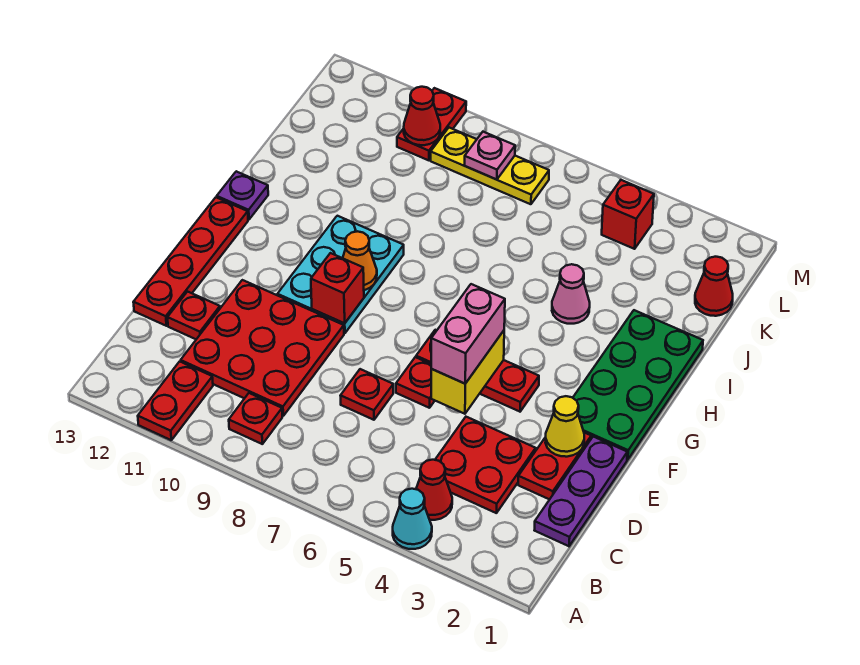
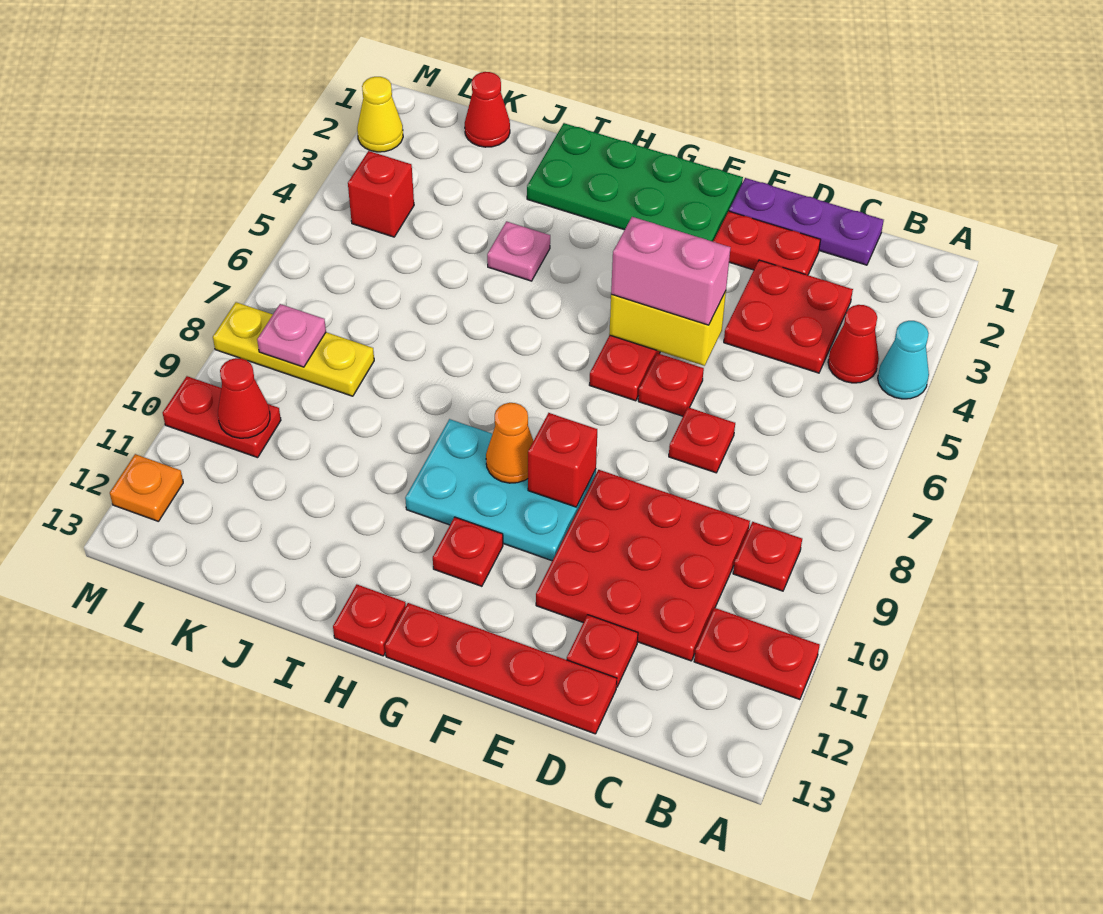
yellow cone E2 level 2 -> yellow cone M2 level 1
none -> red plate G11 level 1
purple plate H13 level 1 -> red plate H13 level 1
pink cone I4 level 1 -> pink plate I4 level 1
yellow plate L7:L9 level 1 -> yellow plate K8:M8 level 1
none -> orange plate M12 level 1

